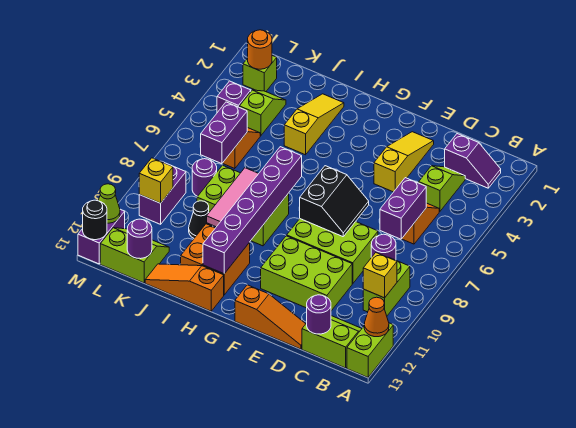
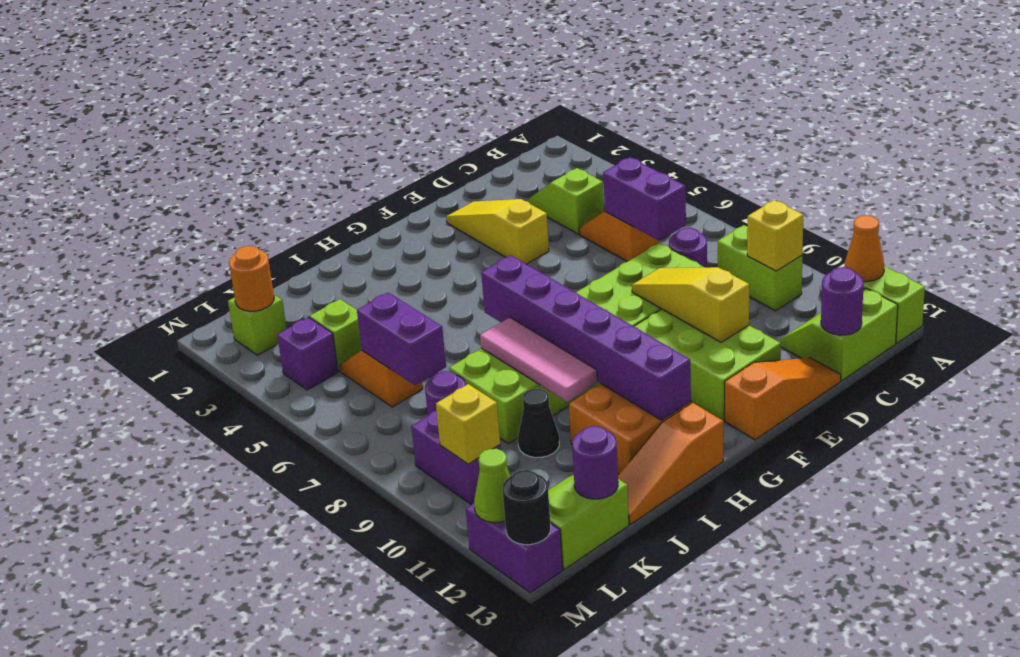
purple slope B2:C2 level 1 top C -> none
lime brick D10:F11 level 1 -> lime brick E10:F12 level 1
black slope E7:F8 level 2 top F -> none
yellow slope I2:I4 level 1 top 4 -> yellow slope E9:E11 level 2 top 11

